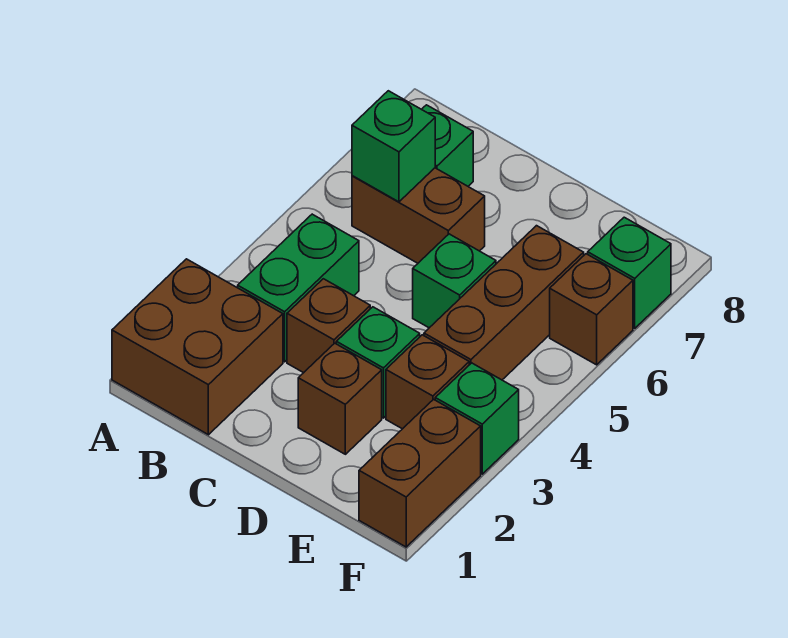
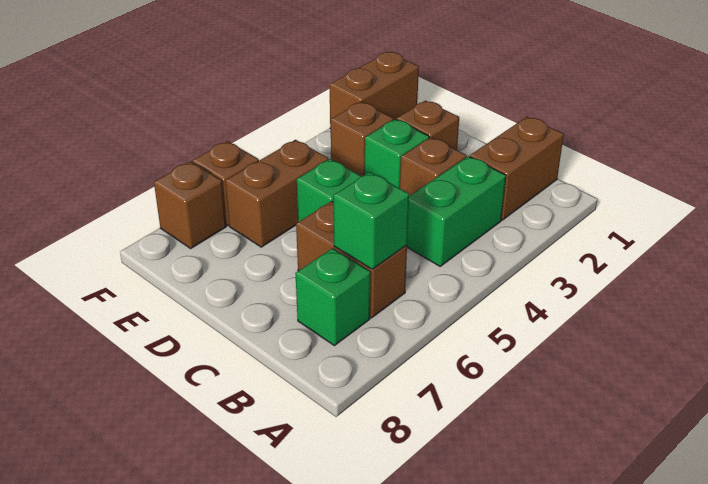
brown brick A1:B2 level 1 -> brown brick B1:B2 level 1
brown brick E4:E6 level 1 -> brown brick E5:E6 level 1
green brick F3 level 1 -> none
green brick F7 level 1 -> brown brick F7 level 1

